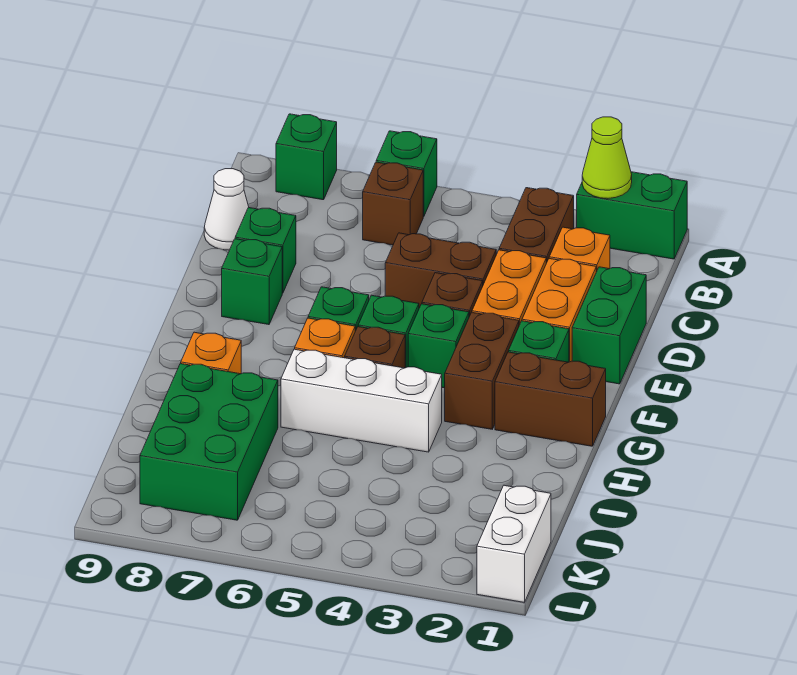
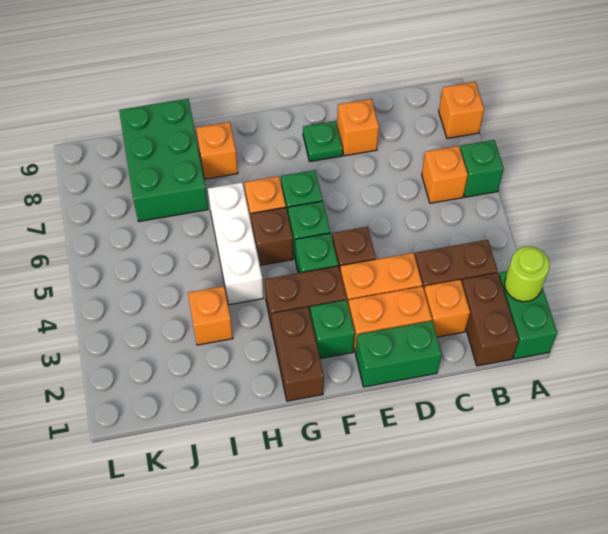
lime cone A2 level 2 -> lime round brick A2 level 2
green brick A8 level 1 -> orange brick A8 level 1
brown brick B6 level 1 -> orange brick B6 level 1
white cone C9 level 1 -> none
brown brick D4:D5 level 1 -> brown brick B1:B2 level 1
green brick D8 level 1 -> orange brick D8 level 1
green brick E8 level 1 -> green plate E8 level 1
none -> orange brick I3 level 1
green brick I7:K8 level 1 -> green brick I7:J9 level 1
white brick K1:L1 level 1 -> none

